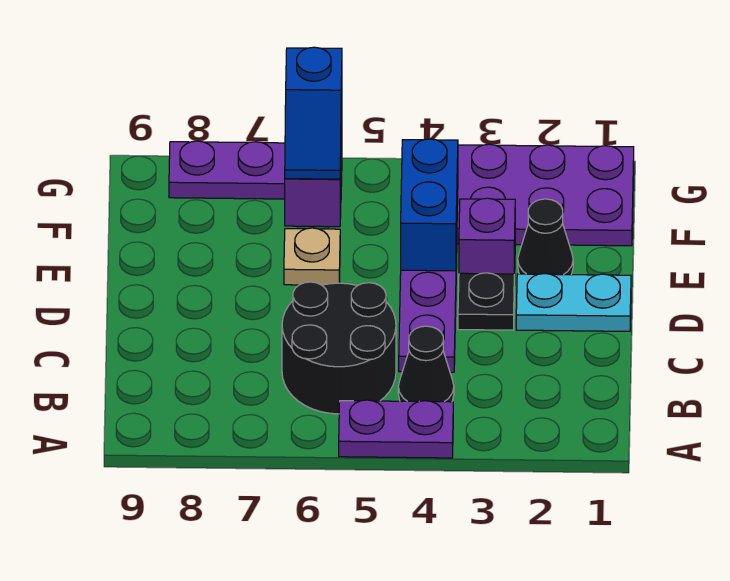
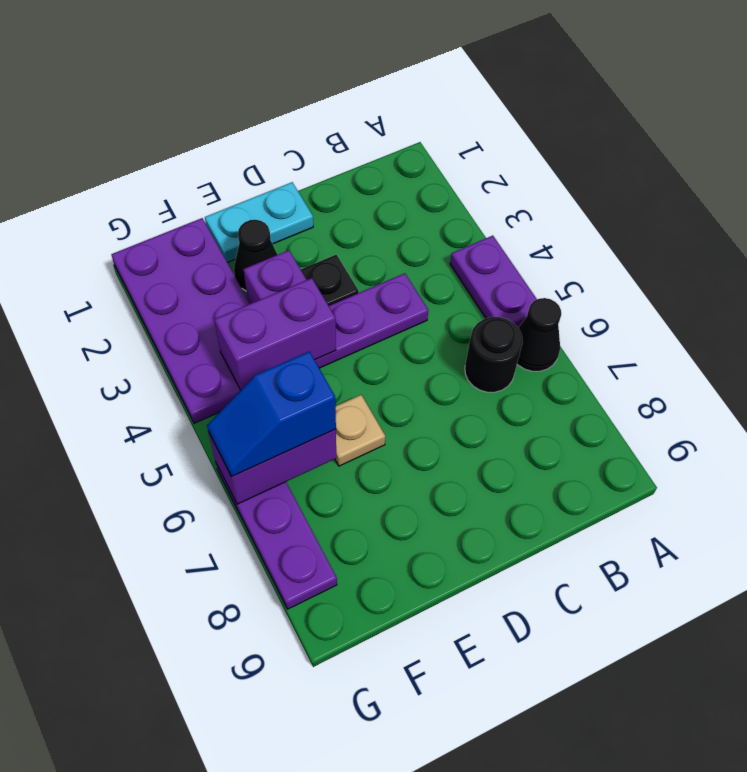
black cone B4 level 1 -> black cone A6 level 1
black round brick B5:C6 level 1 -> black round brick B6 level 1
cyan plate D1:D2 level 1 -> cyan plate D1:E1 level 1
blue brick E4:F4 level 2 -> purple brick E4:F4 level 2
blue slope F6:G6 level 3 top G -> blue slope F6:G6 level 3 top F

